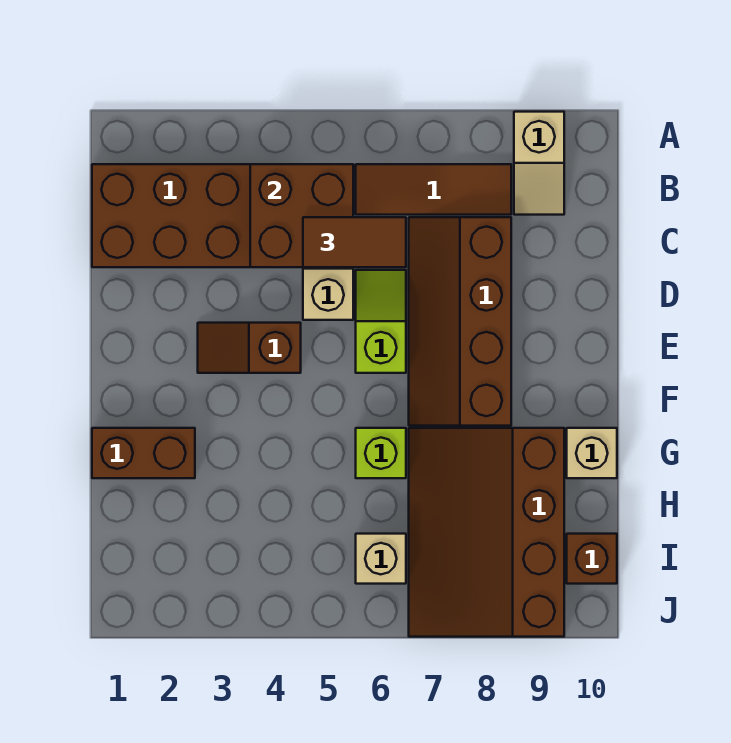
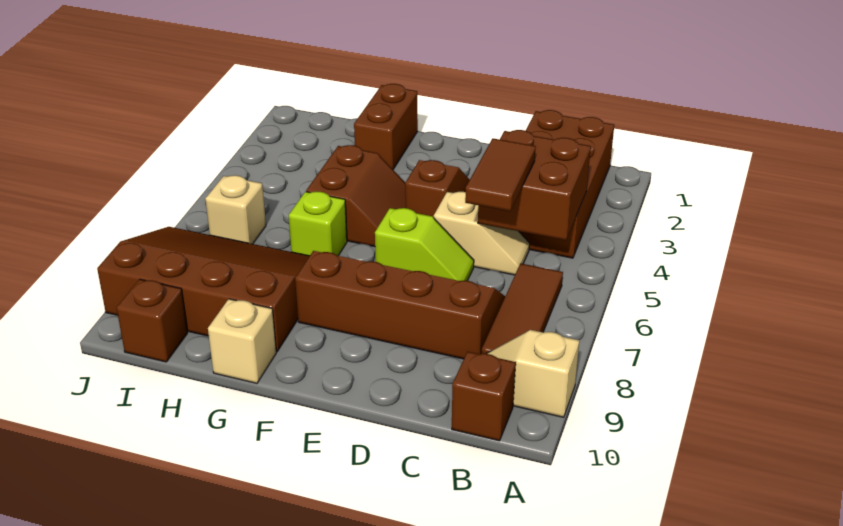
none -> brown brick B10 level 1
none -> brown slope F4:G5 level 1 top G

